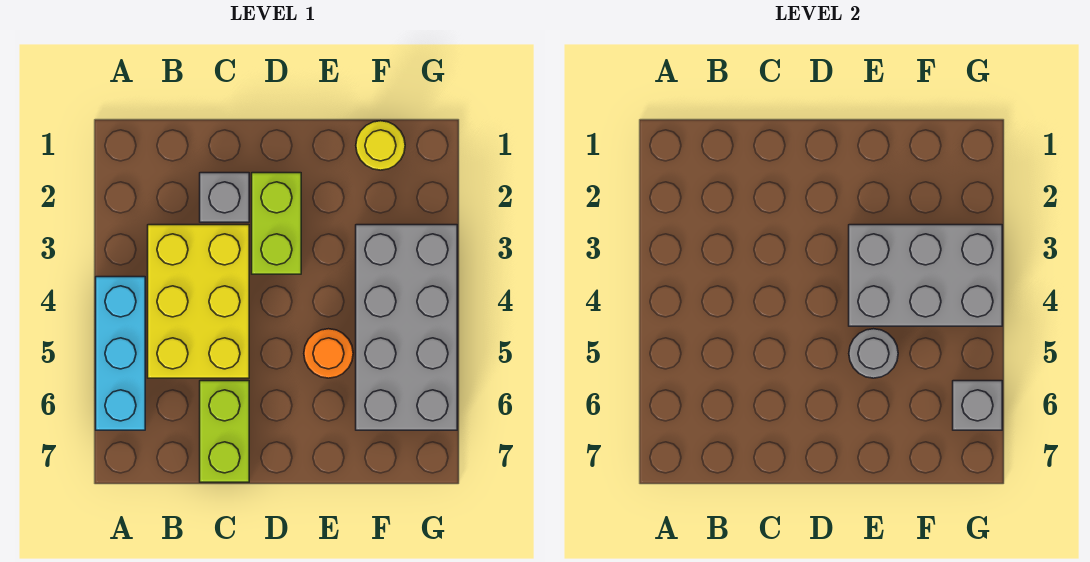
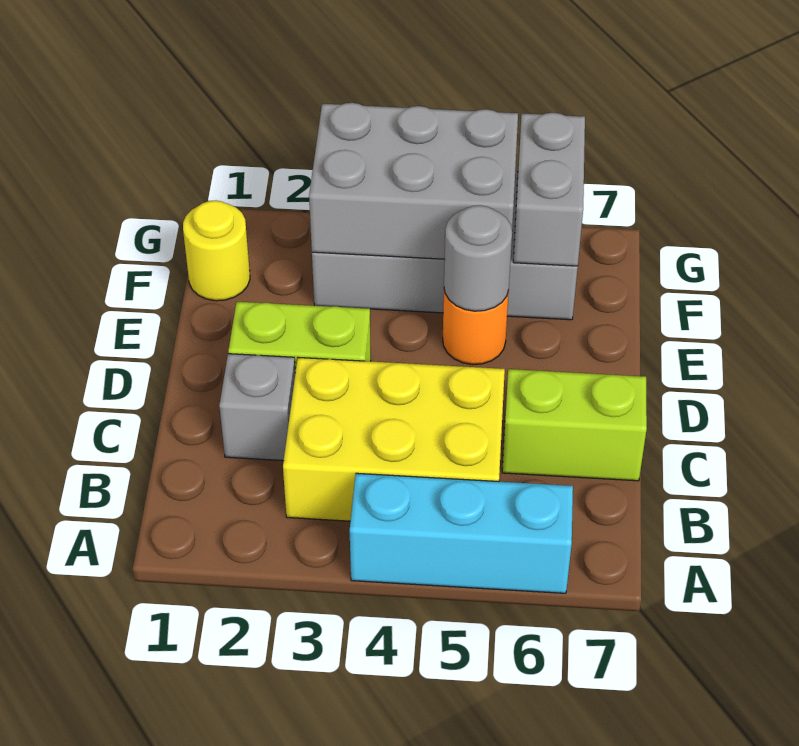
grey brick E3:G4 level 2 -> grey brick F3:G5 level 2
grey brick G6 level 2 -> grey brick F6:G6 level 2

